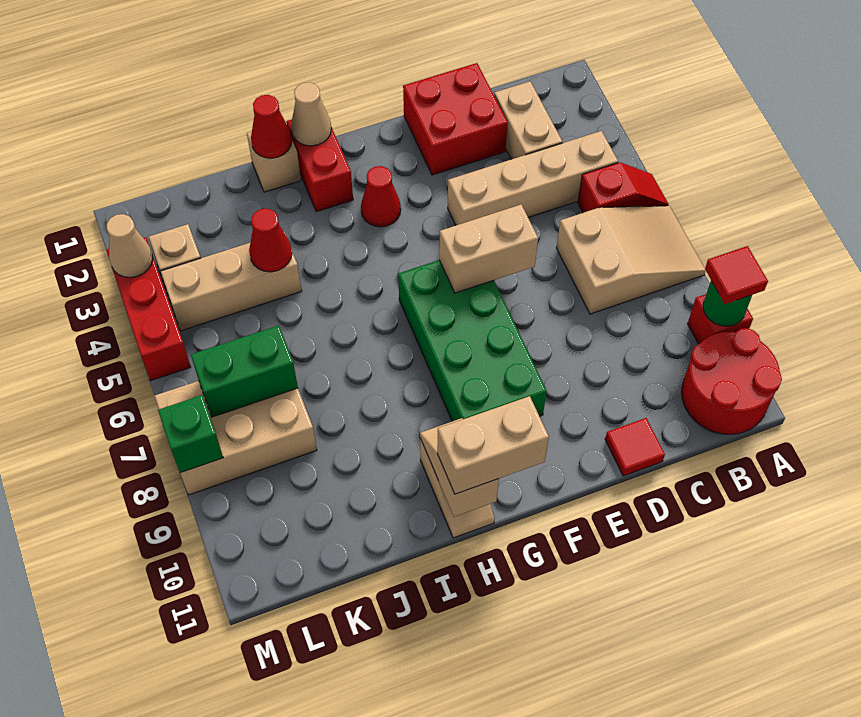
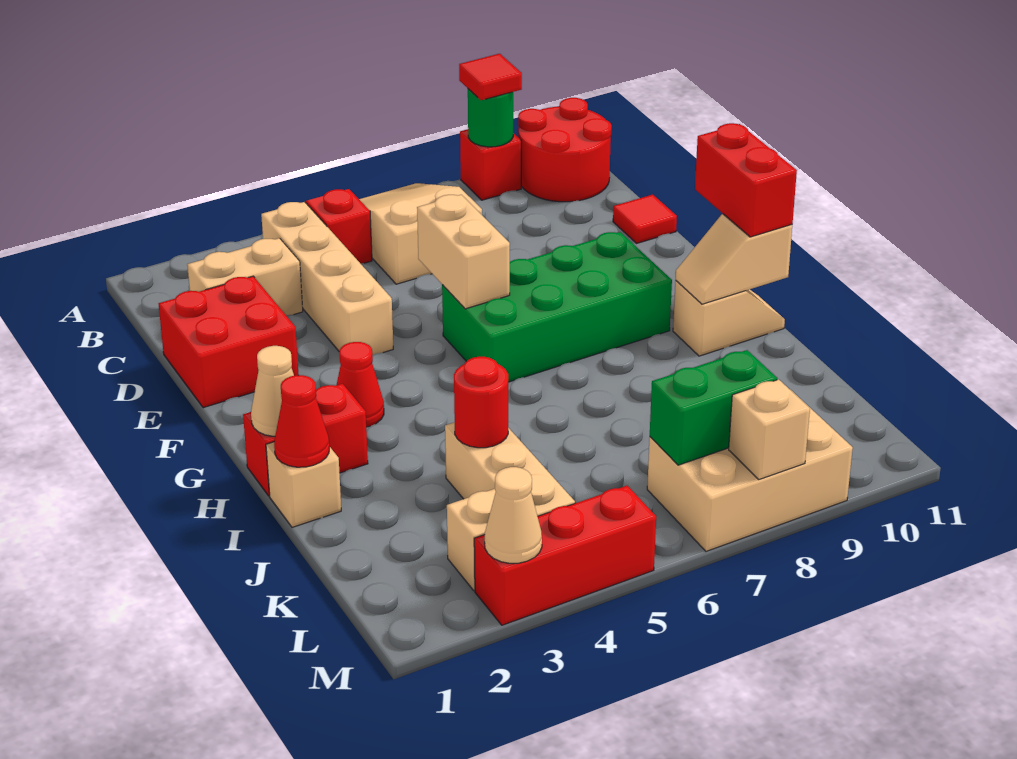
tan brick G11:H11 level 3 -> red brick G11:H11 level 3
red cone J4 level 2 -> red round brick J4 level 2
tan brick K7:M8 level 1 -> tan brick L7:M9 level 1
green brick K7:L7 level 2 -> green brick L7:L8 level 2
green brick M8 level 2 -> tan brick M8 level 2

